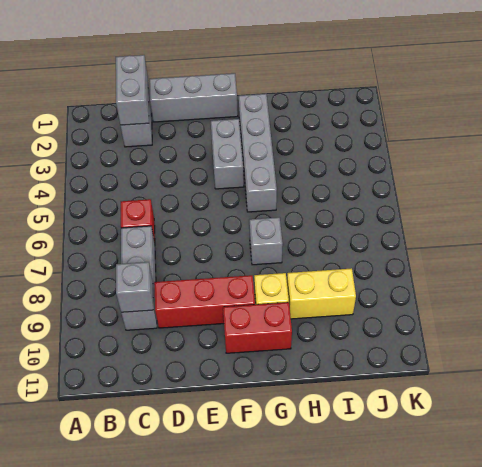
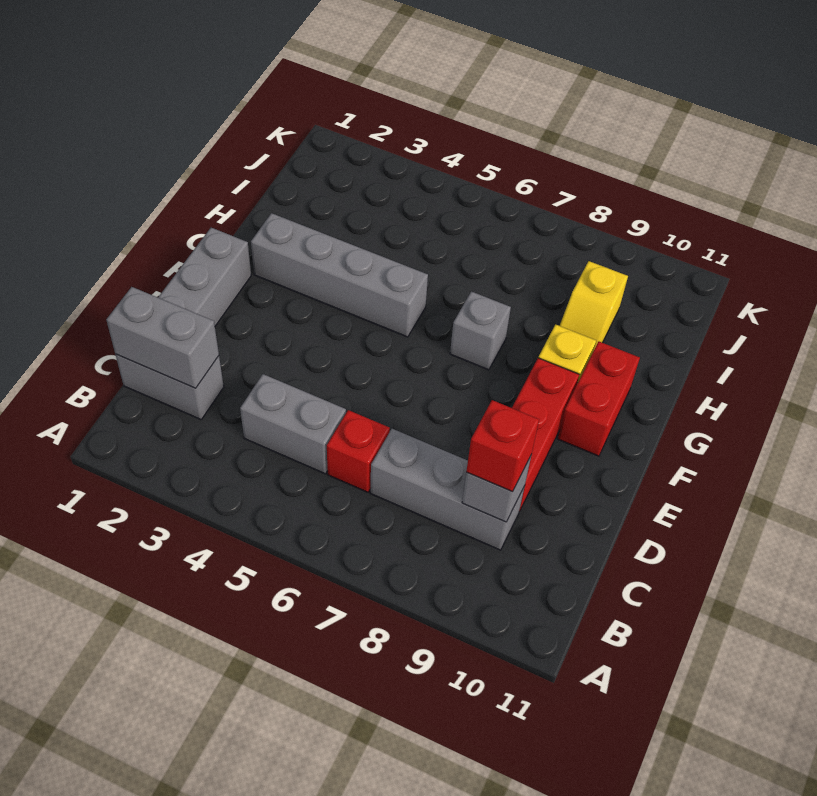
none -> red brick C9 level 3
grey brick F3:F4 level 1 -> grey brick C4:C5 level 1
yellow brick H9:I9 level 1 -> yellow slope H9:I9 level 1 top I

